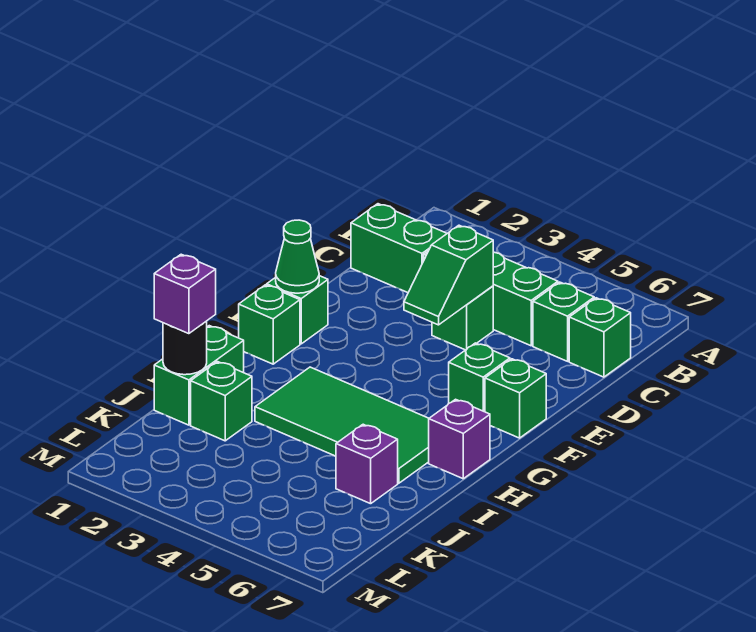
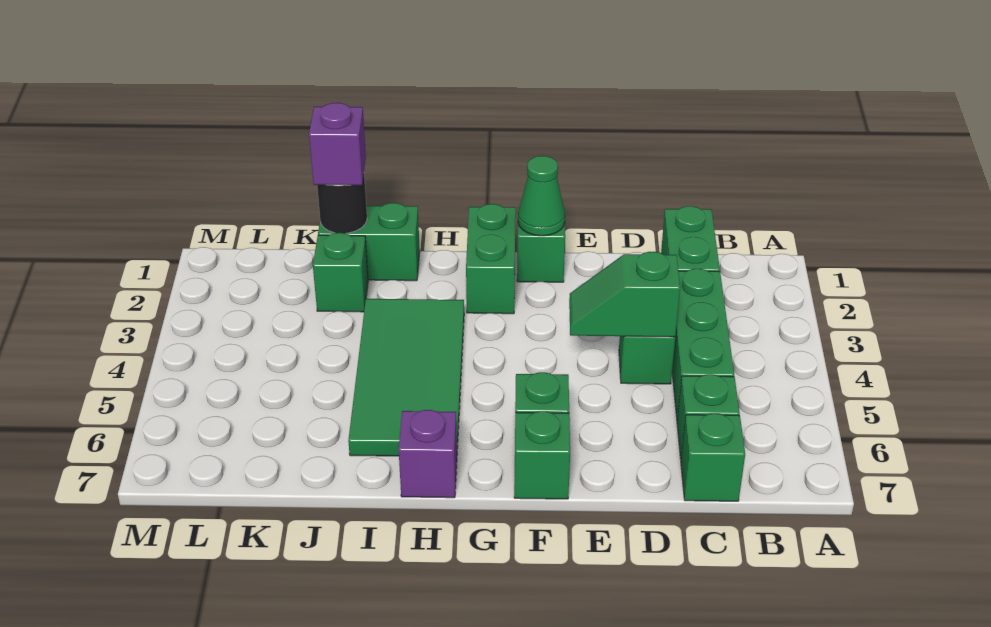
green brick G1 level 1 -> green brick G1:G2 level 1
purple brick J6 level 1 -> none

